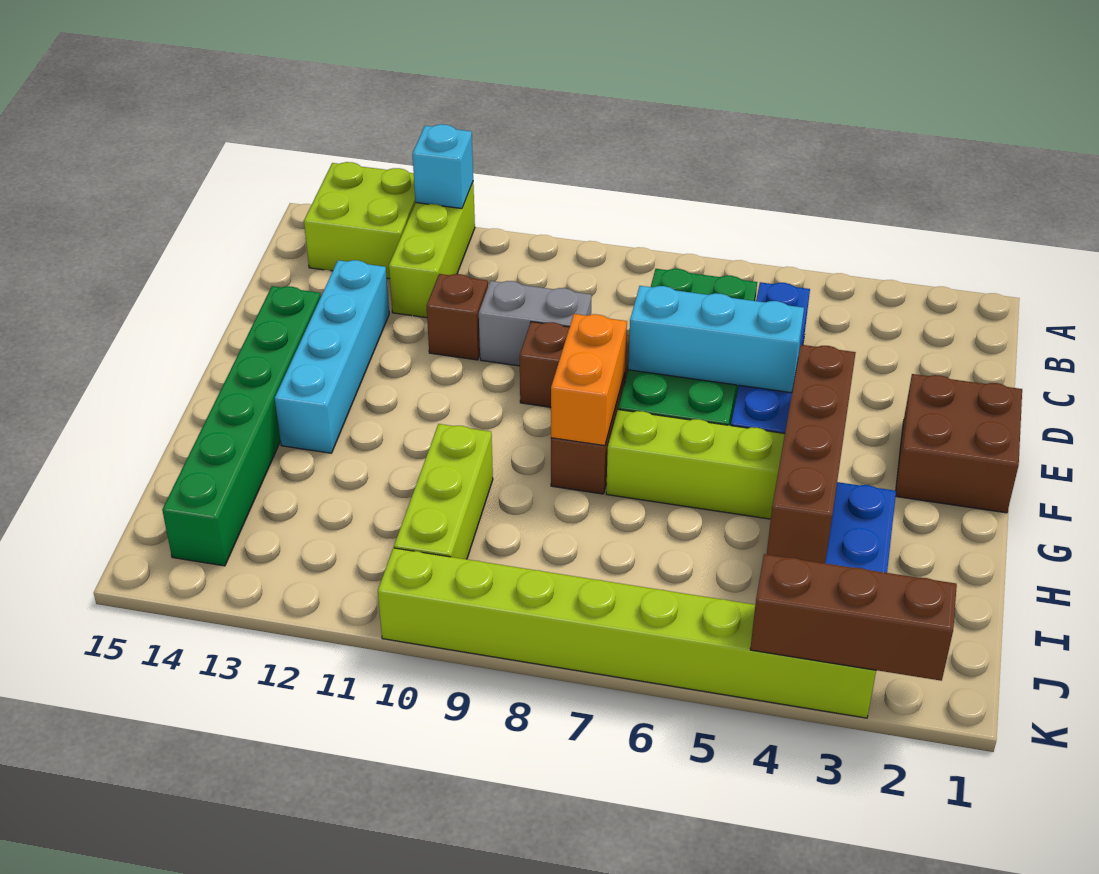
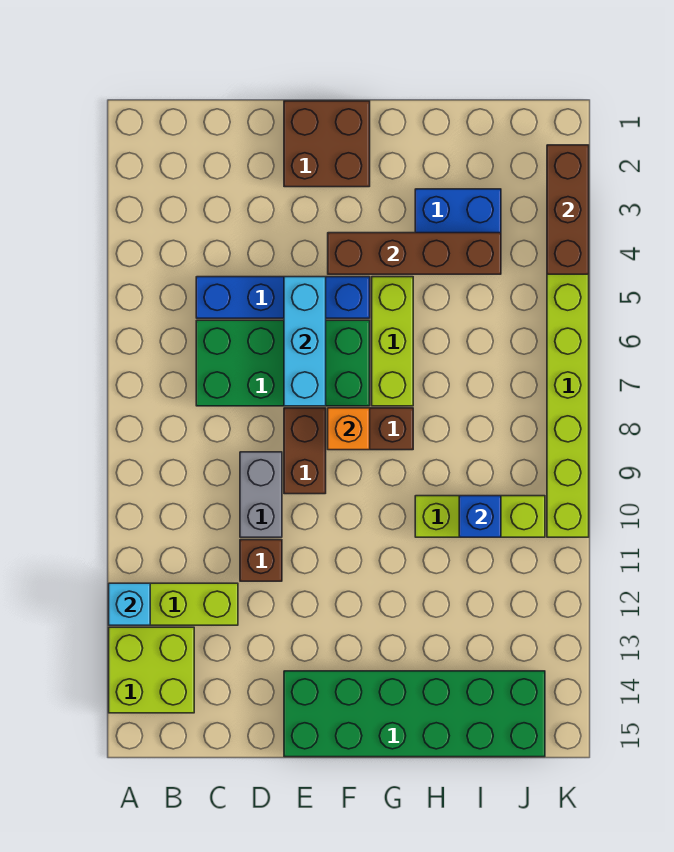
cyan brick D13:G13 level 1 -> none
green brick E14:J14 level 1 -> green brick E14:J15 level 1
orange brick F8:G8 level 2 -> orange brick F8 level 2
none -> blue brick I10 level 2

